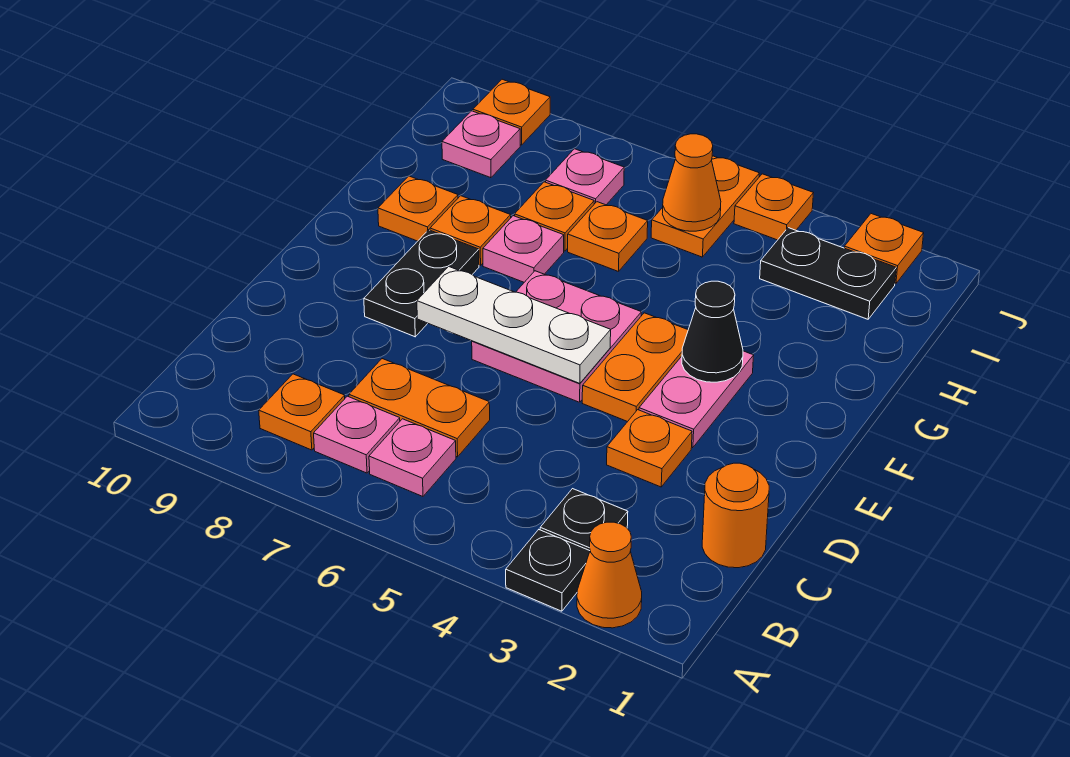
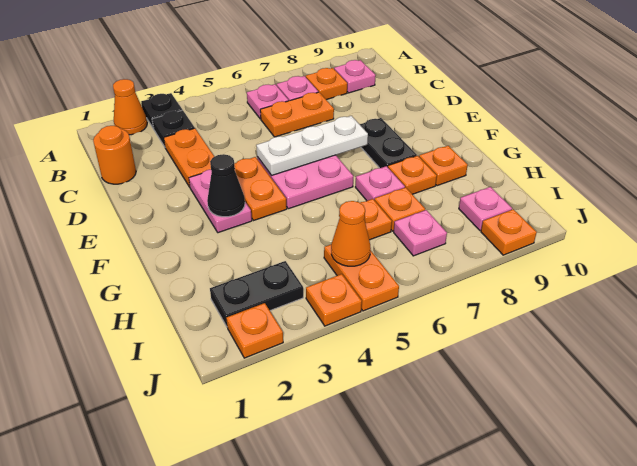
none -> pink plate B9 level 1
orange plate D3 level 1 -> orange plate C3:D3 level 1

